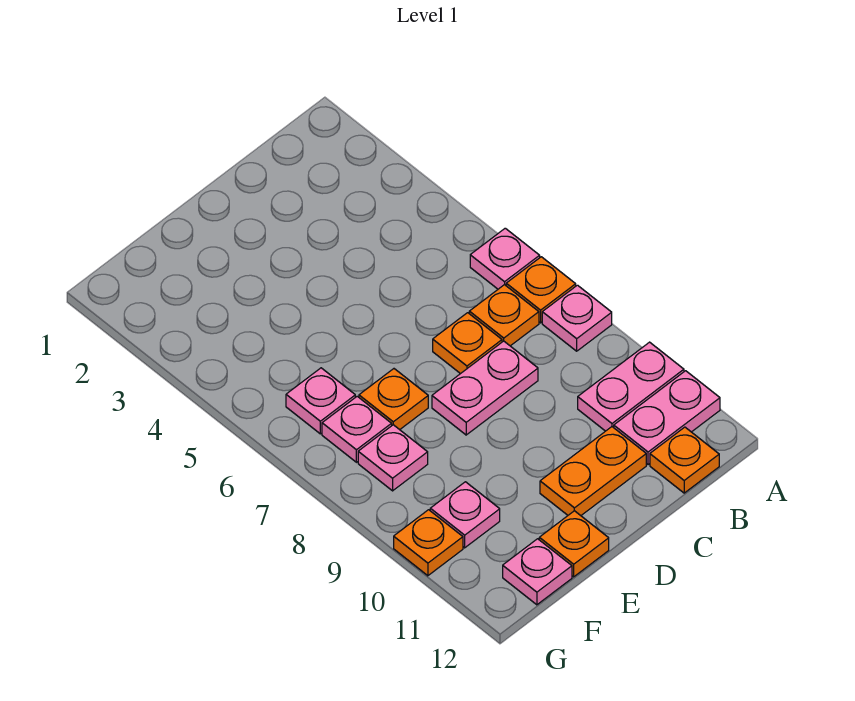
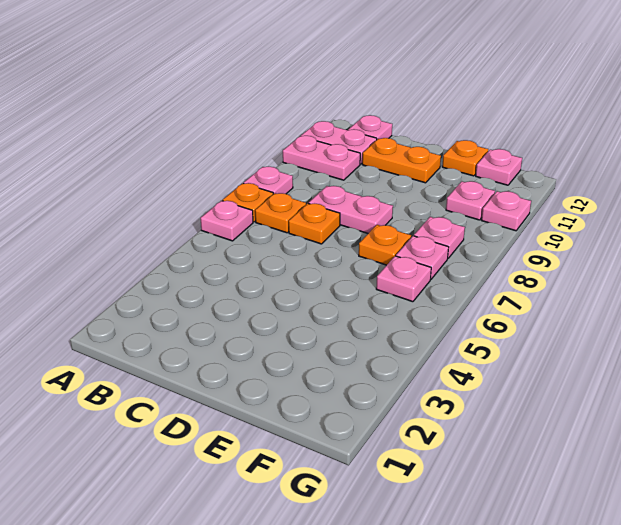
orange plate B12 level 1 -> pink plate B12 level 1
orange plate G10 level 1 -> pink plate G10 level 1

